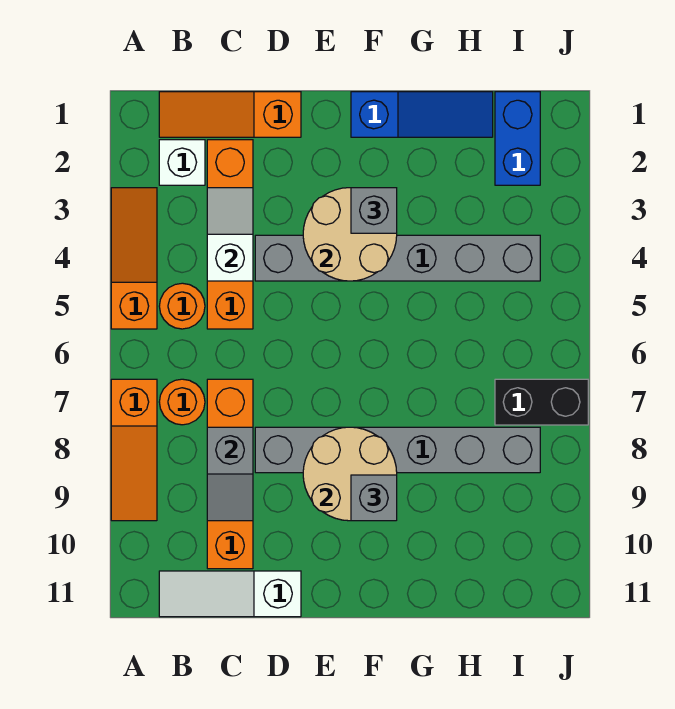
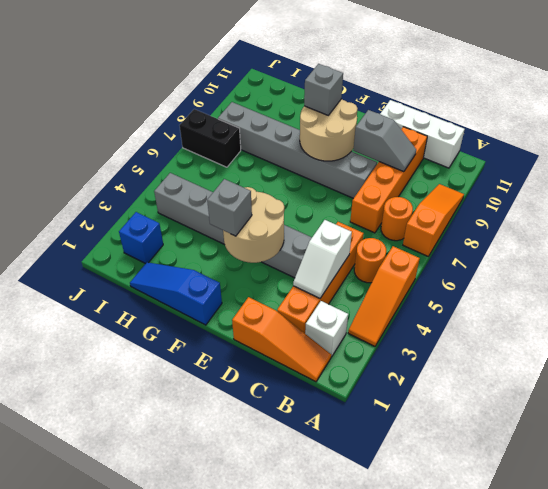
white slope B11:D11 level 1 top D -> white brick B11:D11 level 1
grey slope C8:C9 level 2 top 8 -> grey slope C9:D9 level 2 top D
blue brick I1:I2 level 1 -> blue brick I2 level 1

